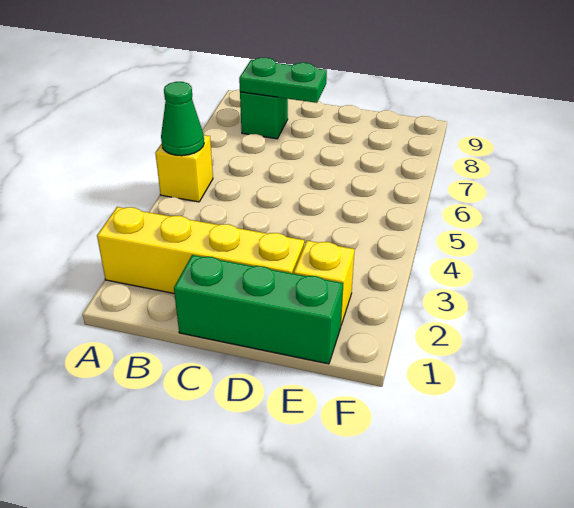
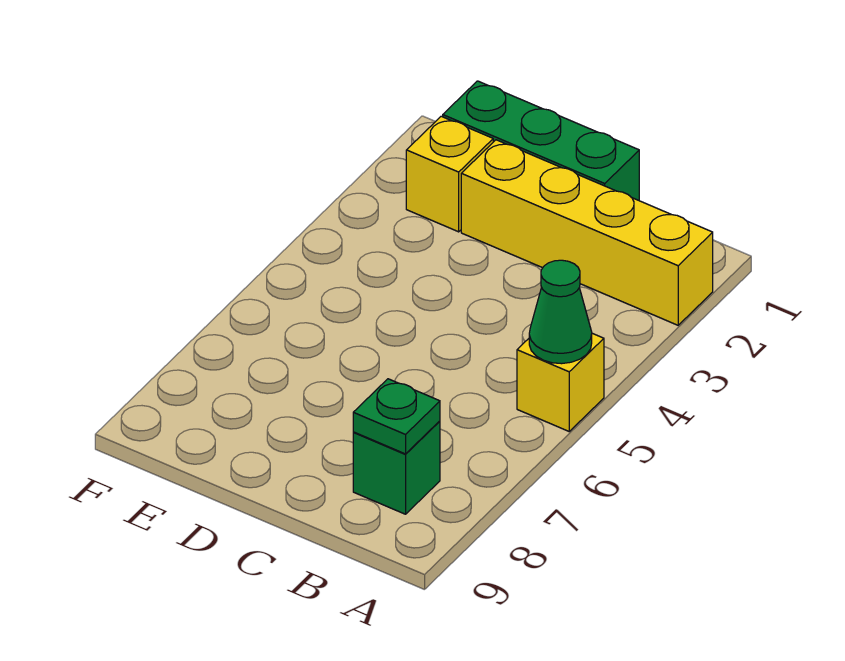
green plate B8:C8 level 2 -> green plate B8 level 2

